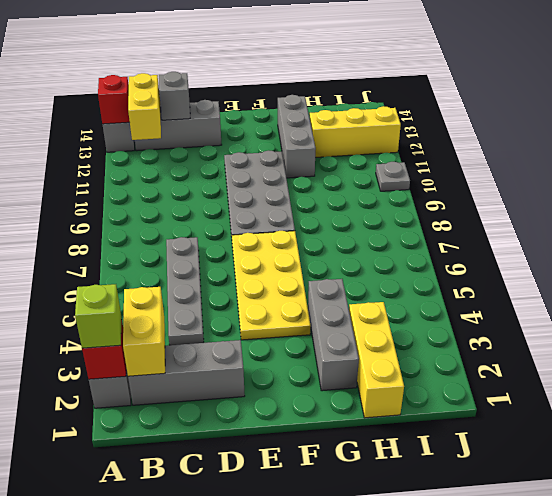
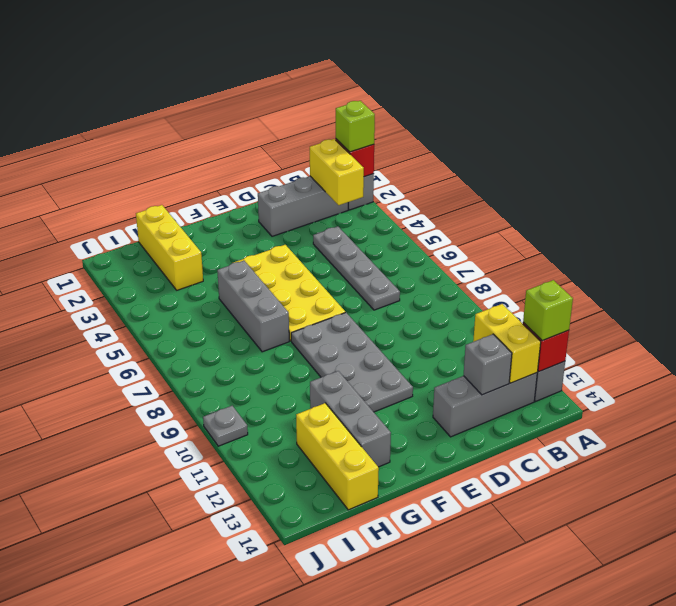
none -> lime brick A13 level 3
grey brick G2:G4 level 1 -> grey brick G5:G7 level 1
yellow brick H12:J12 level 1 -> yellow brick H12:H14 level 1

